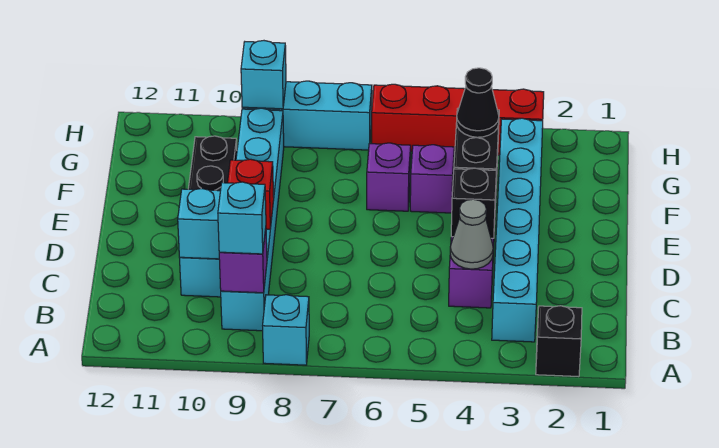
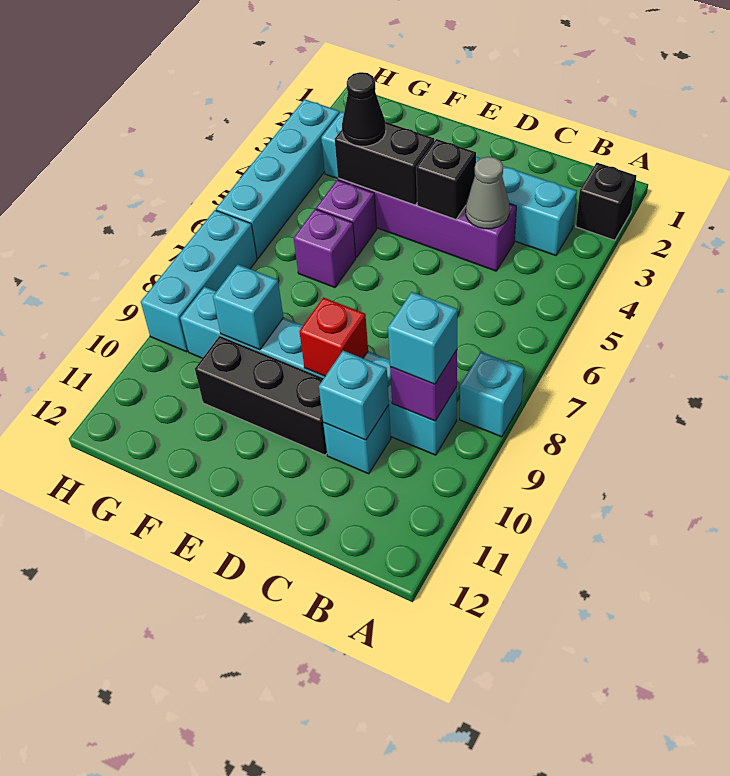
red brick H3:H6 level 1 -> cyan brick H3:H6 level 1
cyan brick H9 level 2 -> cyan brick F9 level 2

